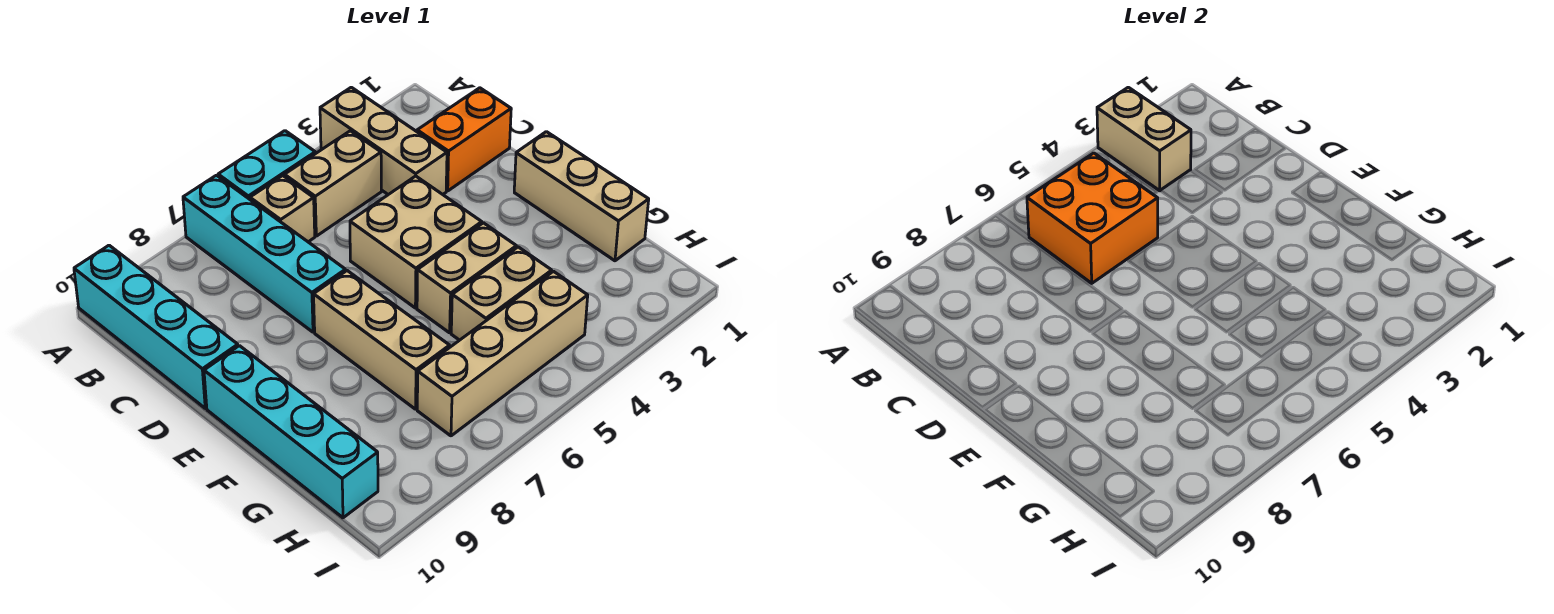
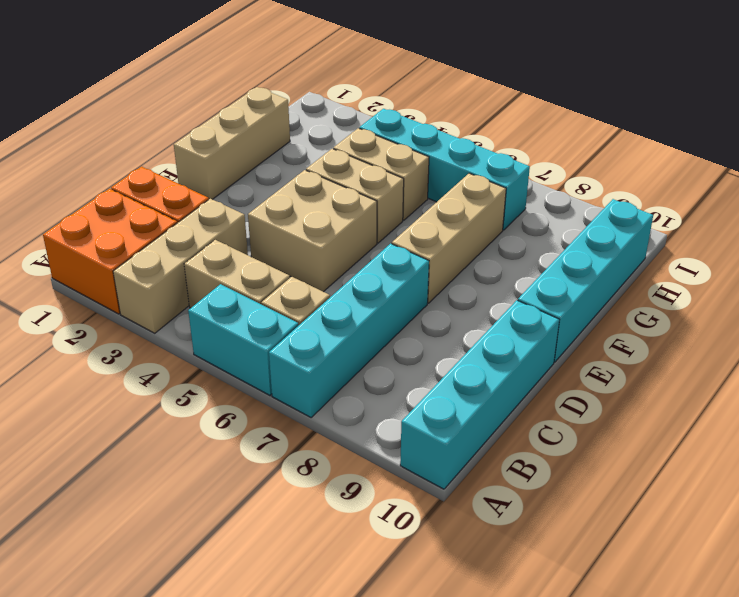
tan brick A3:B3 level 2 -> none
orange brick B5:C6 level 2 -> orange brick A1:B2 level 1
tan brick H4:H7 level 1 -> cyan brick H4:H7 level 1

